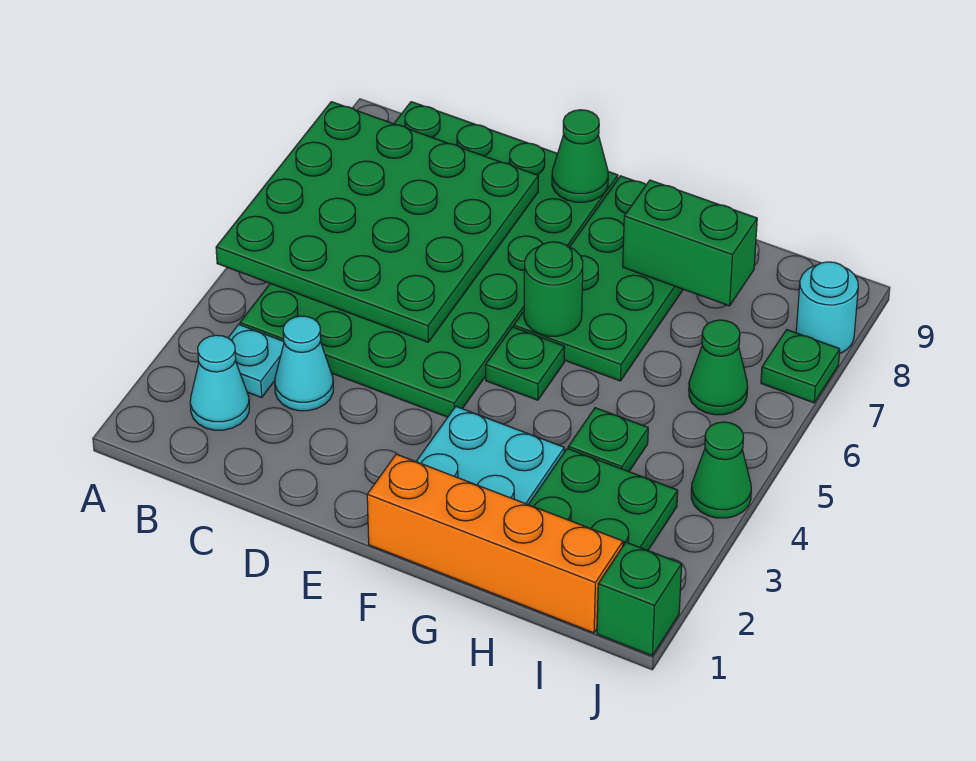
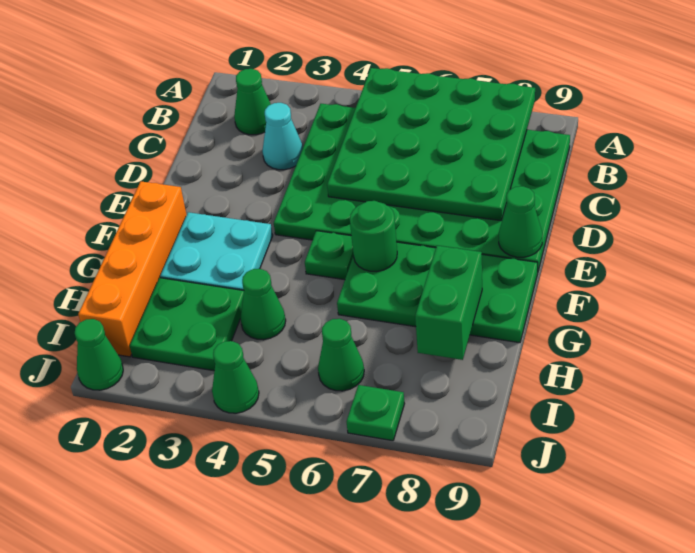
cyan cone B2 level 1 -> green cone B2 level 1
cyan plate B3 level 1 -> none
green plate H4 level 1 -> green cone H4 level 1
green brick J1 level 1 -> green cone J1 level 1
cyan round brick J8 level 1 -> none

